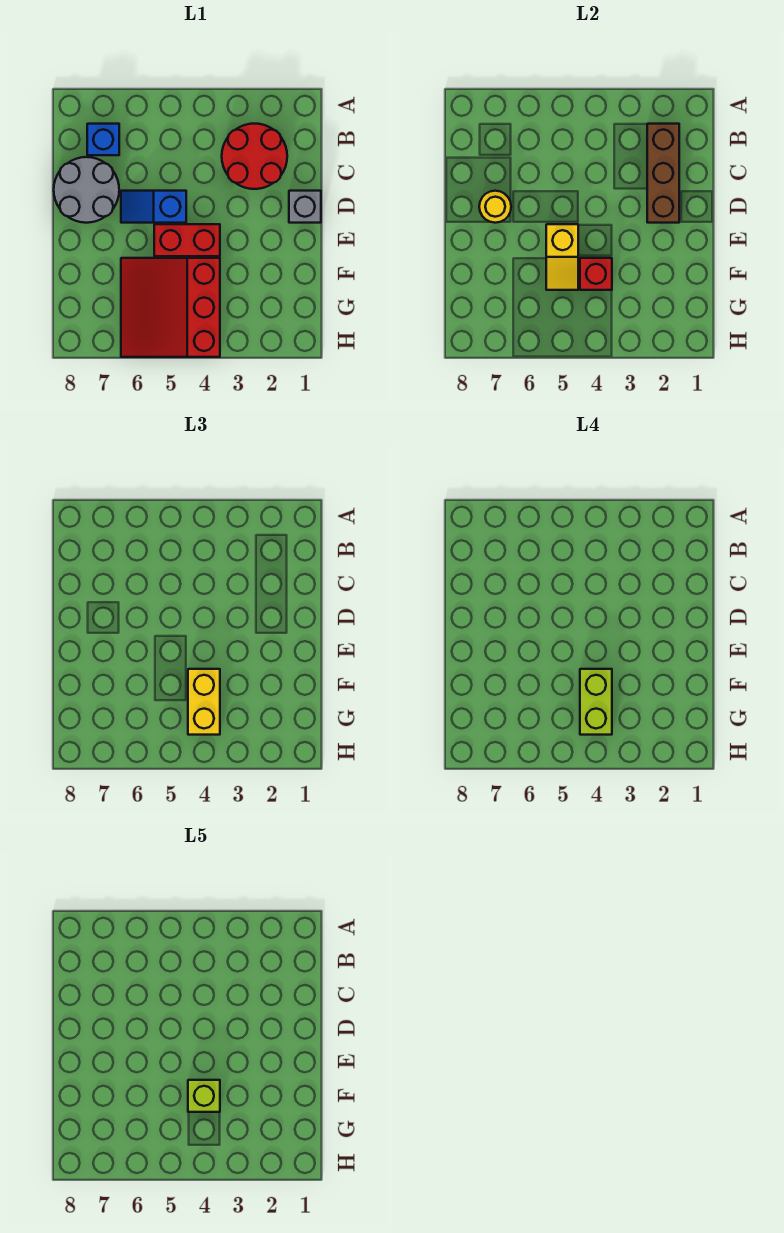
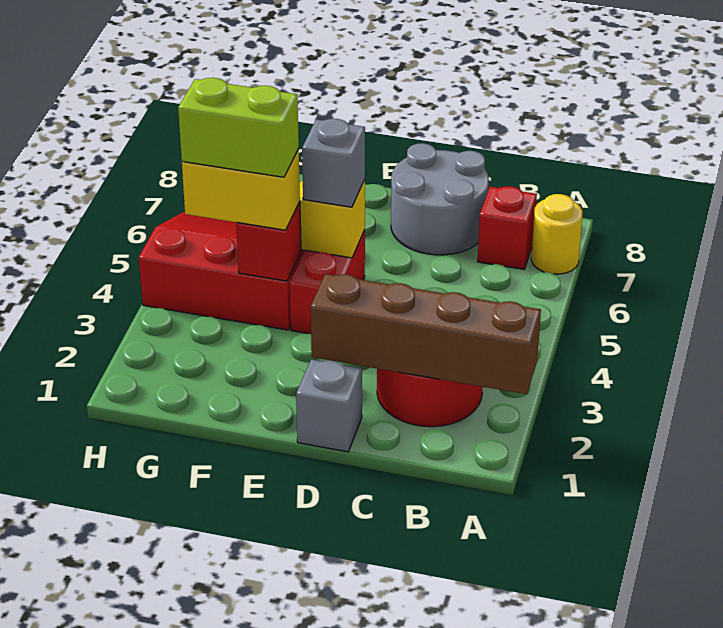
brown brick B2:D2 level 2 -> brown brick A2:D2 level 2
blue brick B7 level 1 -> red brick B7 level 1
blue slope D5:D6 level 1 top 5 -> none
yellow round brick D7 level 2 -> yellow round brick A7 level 1
none -> grey brick E5 level 3
lime brick F4 level 5 -> none

